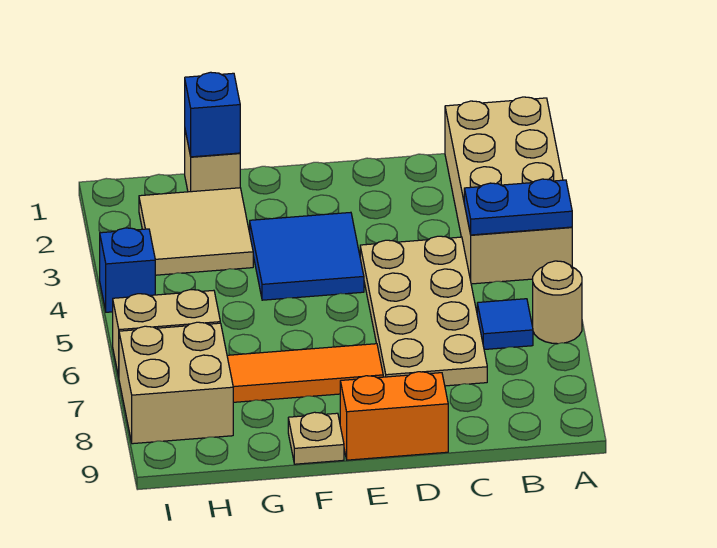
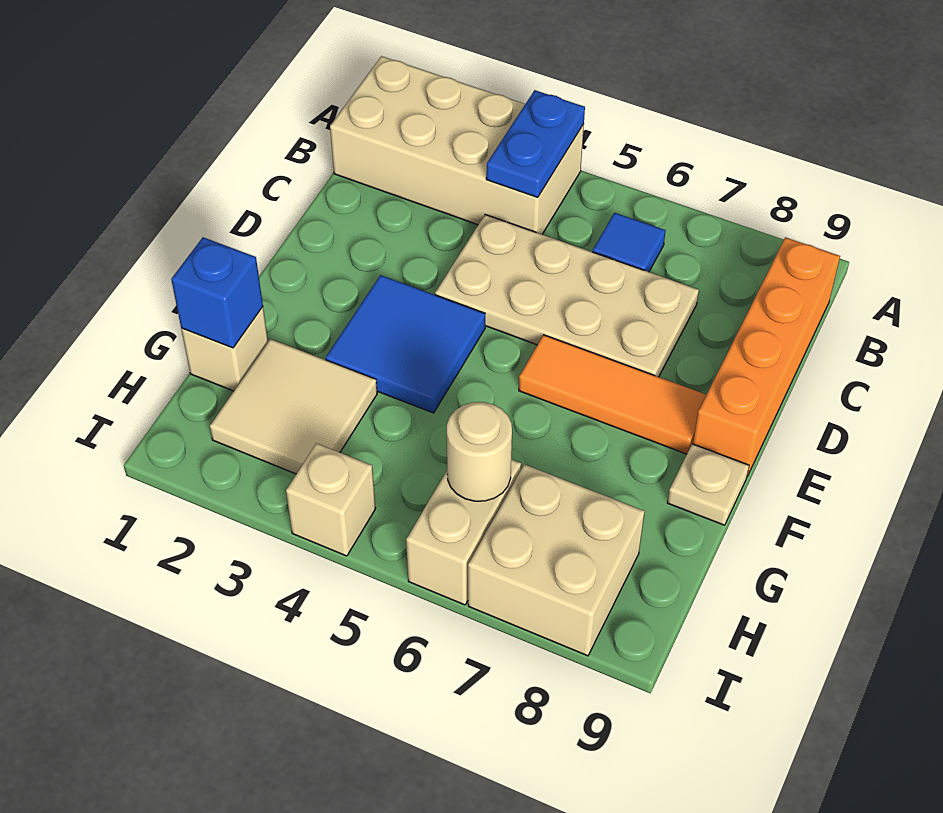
tan round brick A6 level 1 -> tan round brick H6 level 2
orange brick D9:E9 level 1 -> orange brick B9:E9 level 1
orange tile E7:G7 level 1 -> orange tile E6:E8 level 1
blue brick I4 level 1 -> tan brick I4 level 1

